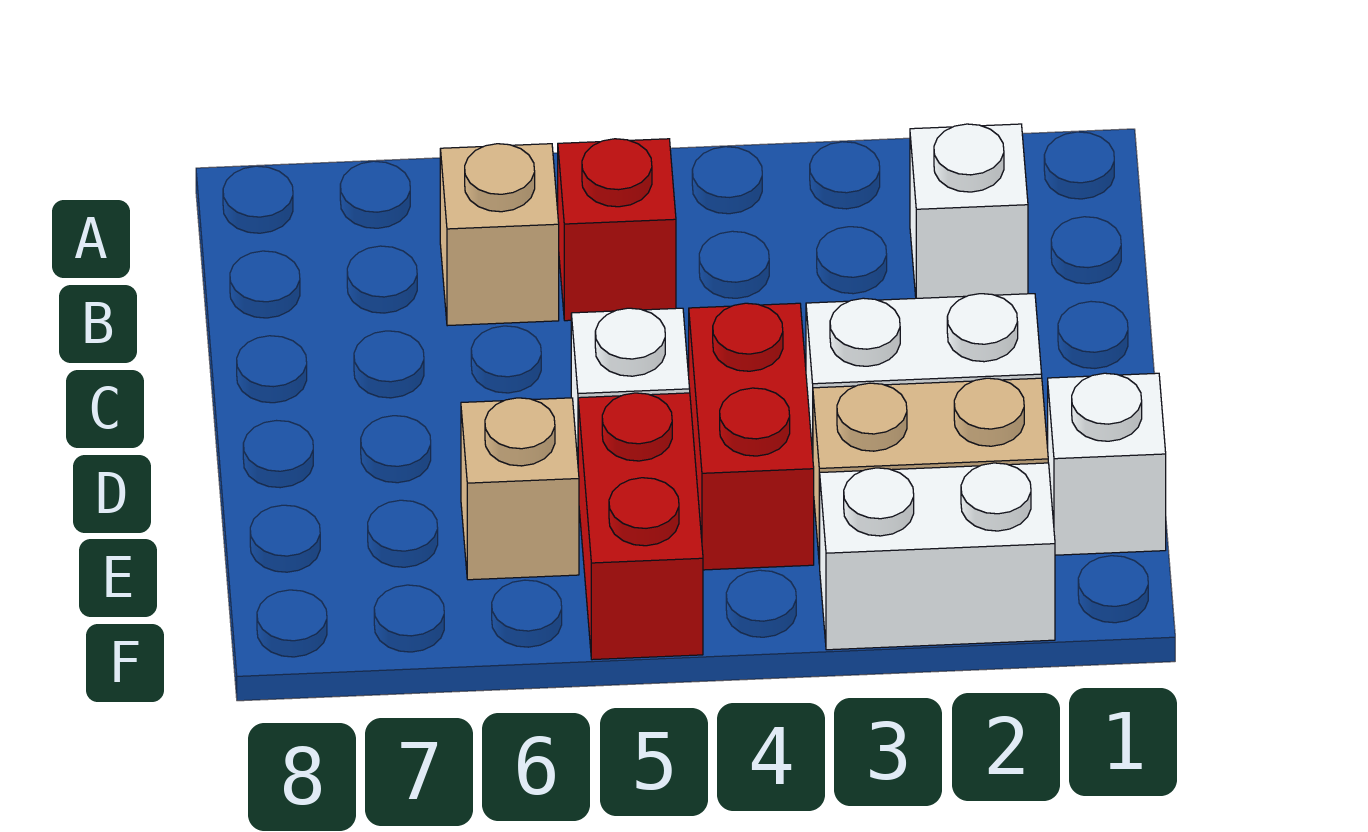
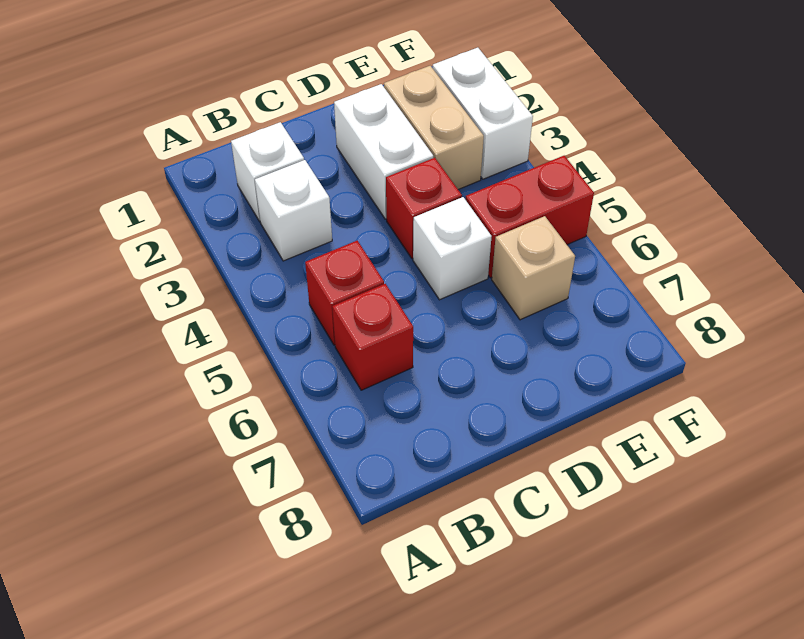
tan brick B6 level 1 -> red brick B6 level 1
red brick D4:E4 level 1 -> red brick D4 level 1
white brick E1 level 1 -> white brick B3 level 1

